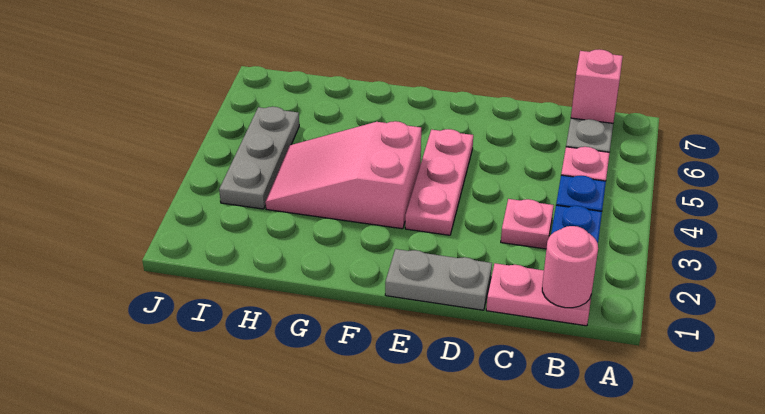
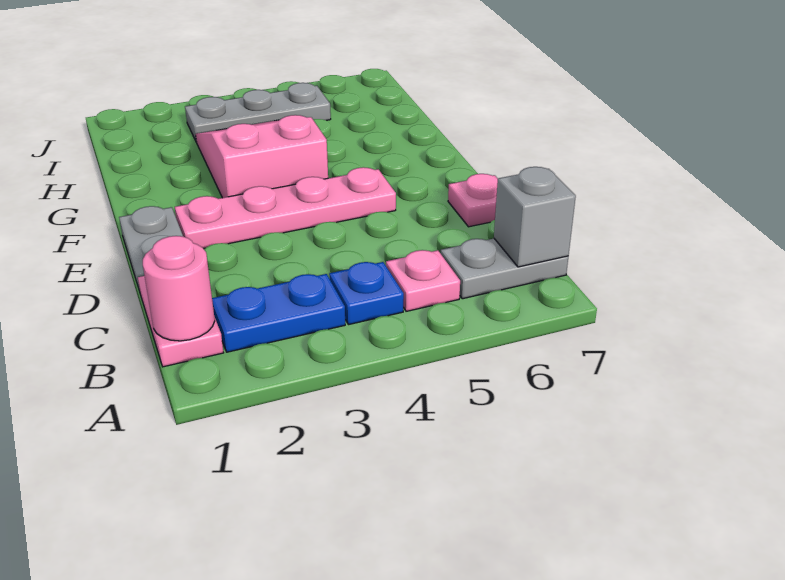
pink brick B7 level 2 -> grey brick B7 level 2
pink plate C3 level 1 -> pink plate D7 level 1
pink plate E3:E5 level 1 -> pink plate E2:E5 level 1

